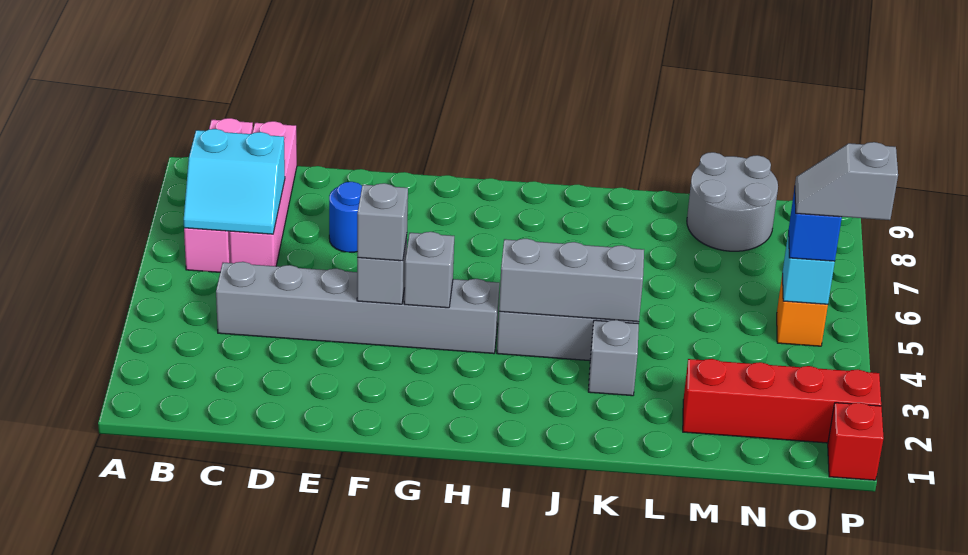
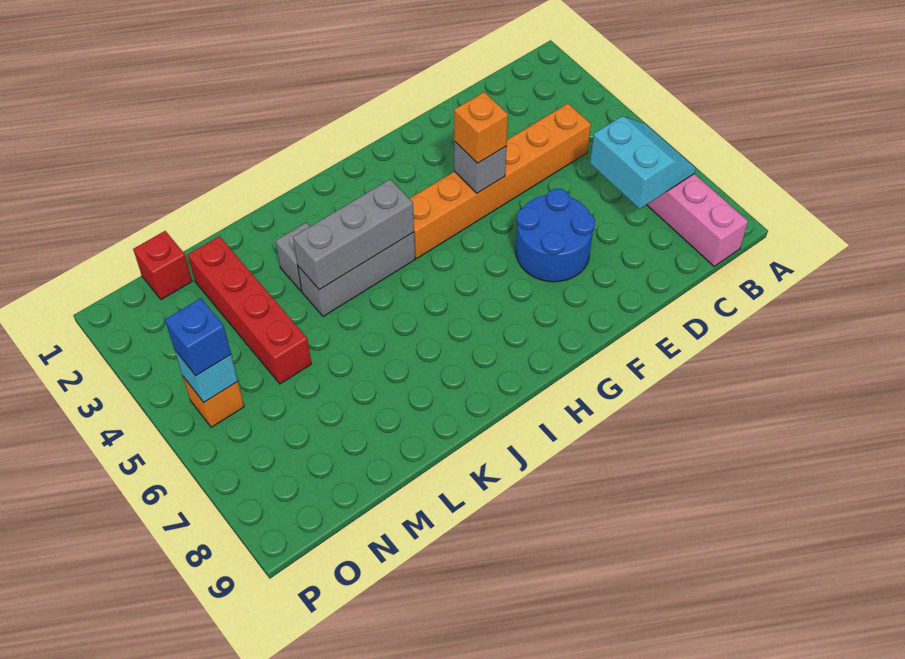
cyan slope B6:C7 level 2 top 7 -> cyan slope B6:C7 level 2 top C
grey brick C4:H4 level 1 -> orange brick C4:H4 level 1
pink brick C6:C9 level 1 -> none
blue round brick E7 level 1 -> blue round brick E6:F7 level 1
grey brick F4 level 3 -> orange brick F4 level 3
grey brick G4 level 2 -> none
red brick M2:P2 level 1 -> red brick M2:M5 level 1
grey round brick M8:N9 level 1 -> none
grey slope O5:P5 level 4 top P -> none
red brick P1 level 1 -> red brick N1 level 1

